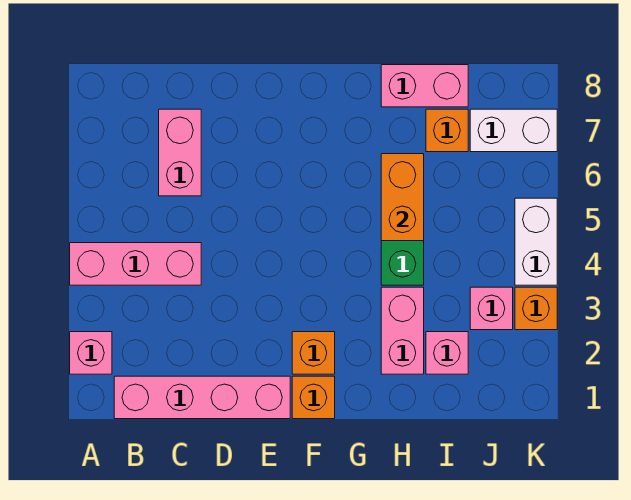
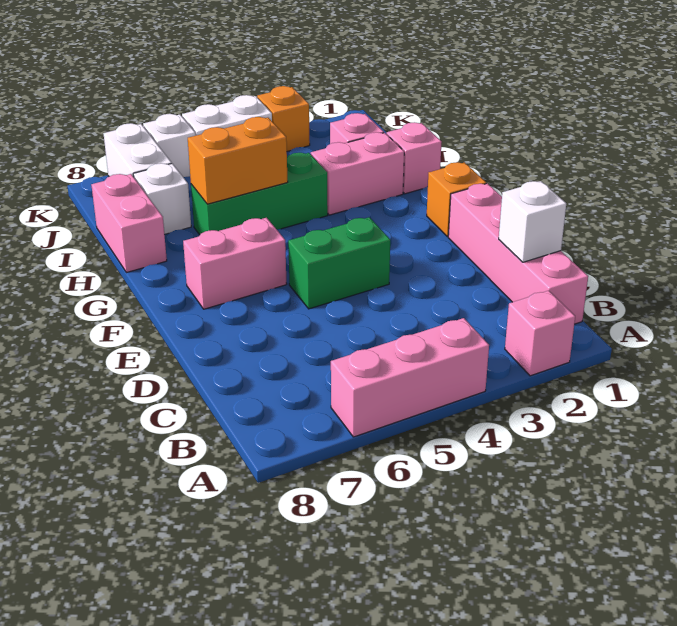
pink brick A4:C4 level 1 -> pink brick A4:A6 level 1
none -> white brick C1 level 2
pink brick C6:C7 level 1 -> pink brick F6:F7 level 1
none -> green brick E4:E5 level 1
orange brick F2 level 1 -> none
orange brick I7 level 1 -> white brick I7 level 1
pink brick J3 level 1 -> pink brick H1 level 1
none -> white brick K6 level 1

